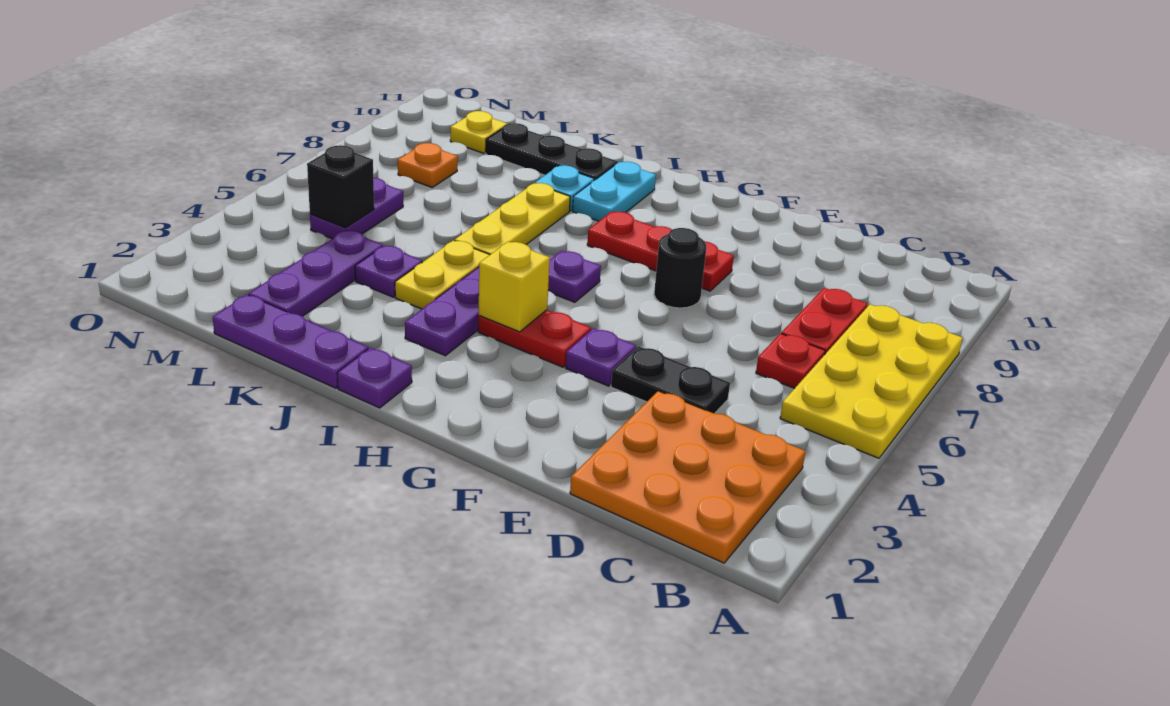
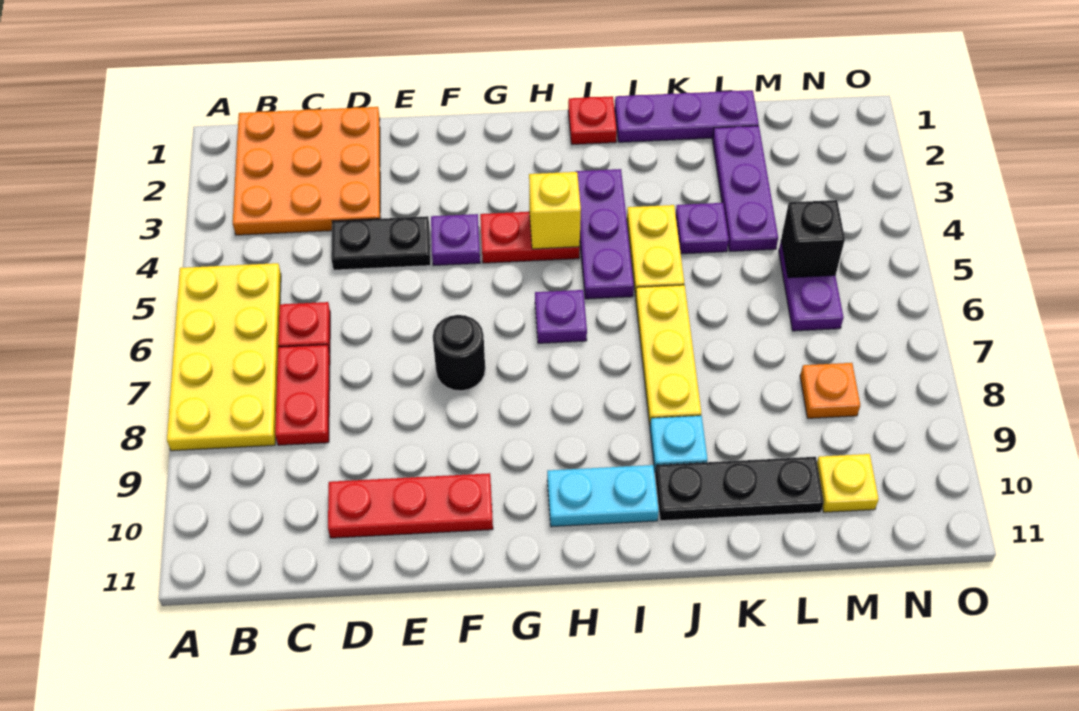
red plate F8:H8 level 1 -> red plate D10:F10 level 1
purple plate I1 level 1 -> red plate I1 level 1
cyan plate I9:I10 level 1 -> cyan plate H10:I10 level 1

